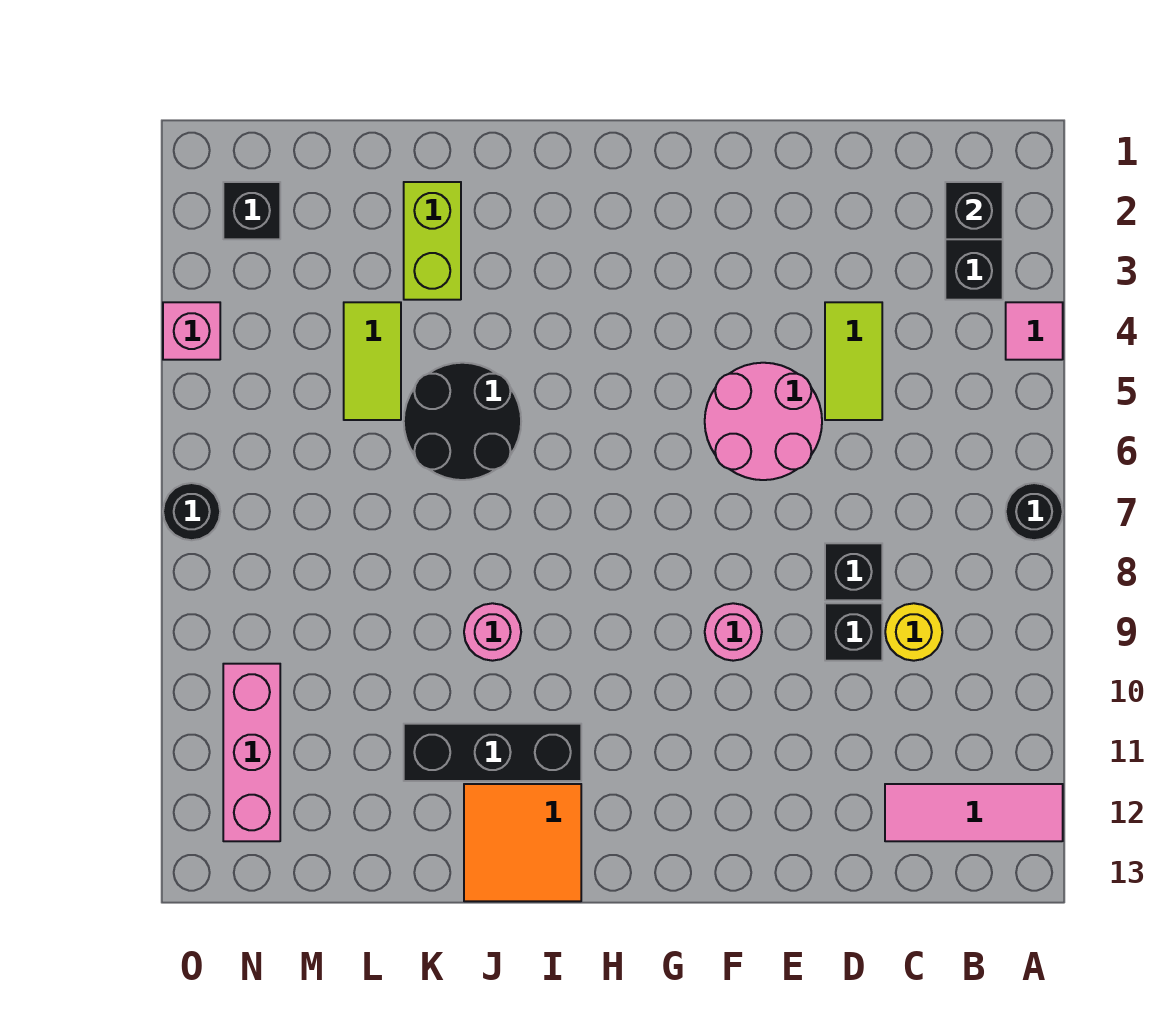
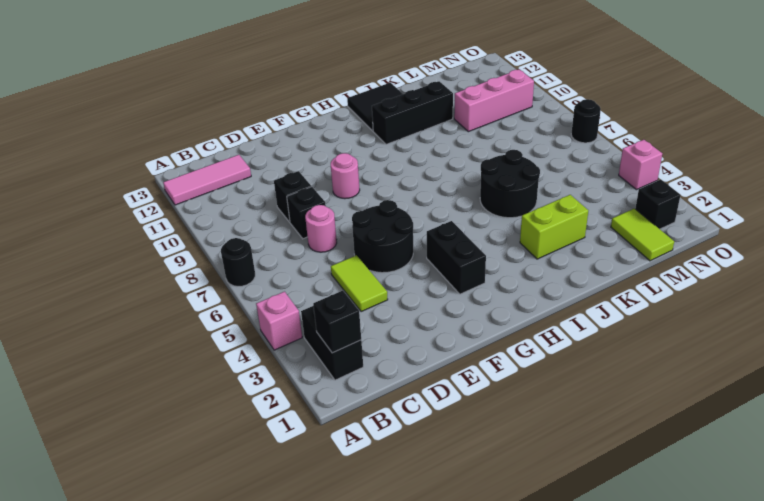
pink tile A4 level 1 -> pink brick A4 level 1
yellow round brick C9 level 1 -> none
pink round brick E5:F6 level 1 -> black round brick E5:F6 level 1
none -> black brick G3:G4 level 1
orange tile I12:J13 level 1 -> black tile I12:J13 level 1
pink round brick J9 level 1 -> pink round brick D7 level 1
lime brick K2:K3 level 1 -> lime brick J3:K3 level 1
lime tile L4:L5 level 1 -> lime tile M1:M2 level 1
pink brick N10:N12 level 1 -> pink brick L10:N10 level 1

